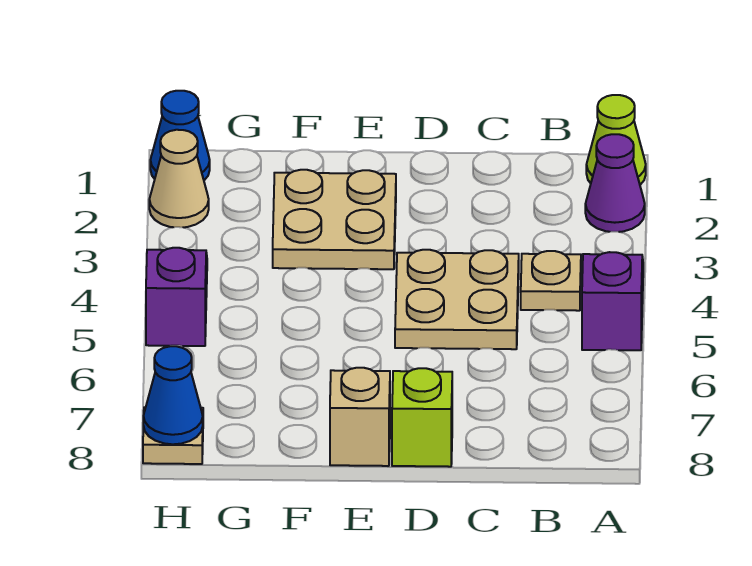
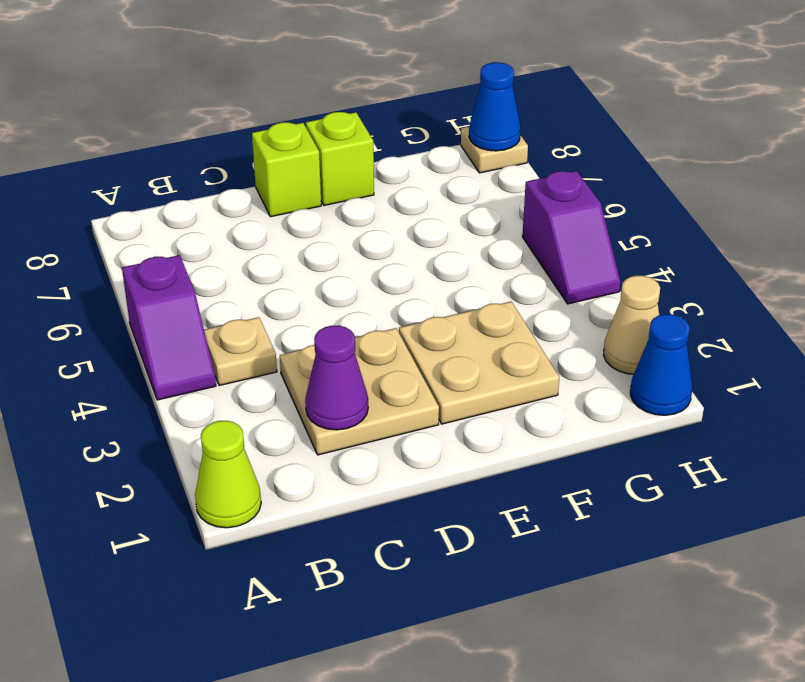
purple cone A2 level 1 -> purple cone C2 level 2
tan plate C4:D5 level 1 -> tan plate C2:D3 level 1
tan brick E8 level 1 -> lime brick E8 level 1

